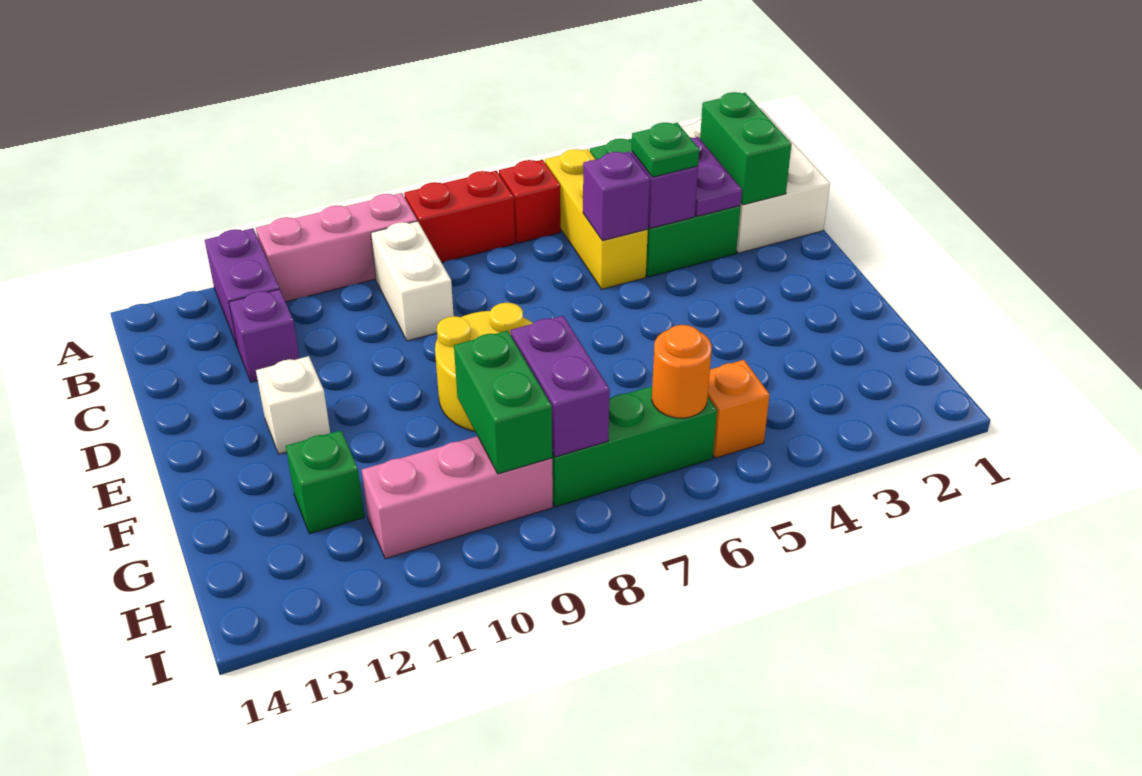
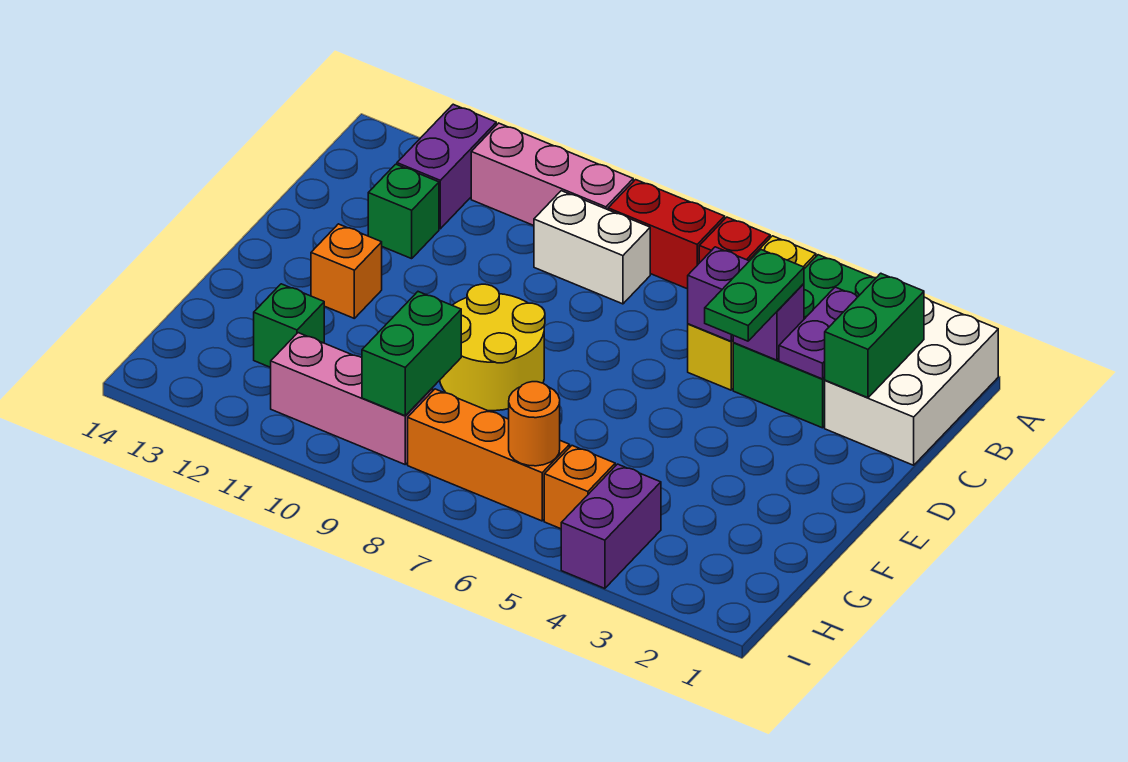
white brick B9:C9 level 1 -> white brick B8:B9 level 1
green plate C4 level 3 -> green plate C4:D4 level 3
purple brick C12 level 1 -> green brick C12 level 1
white brick E12 level 1 -> orange brick E12 level 1
purple brick G8:H8 level 2 -> purple brick H4:I4 level 1
green brick H6:H8 level 1 -> orange brick H6:H8 level 1

